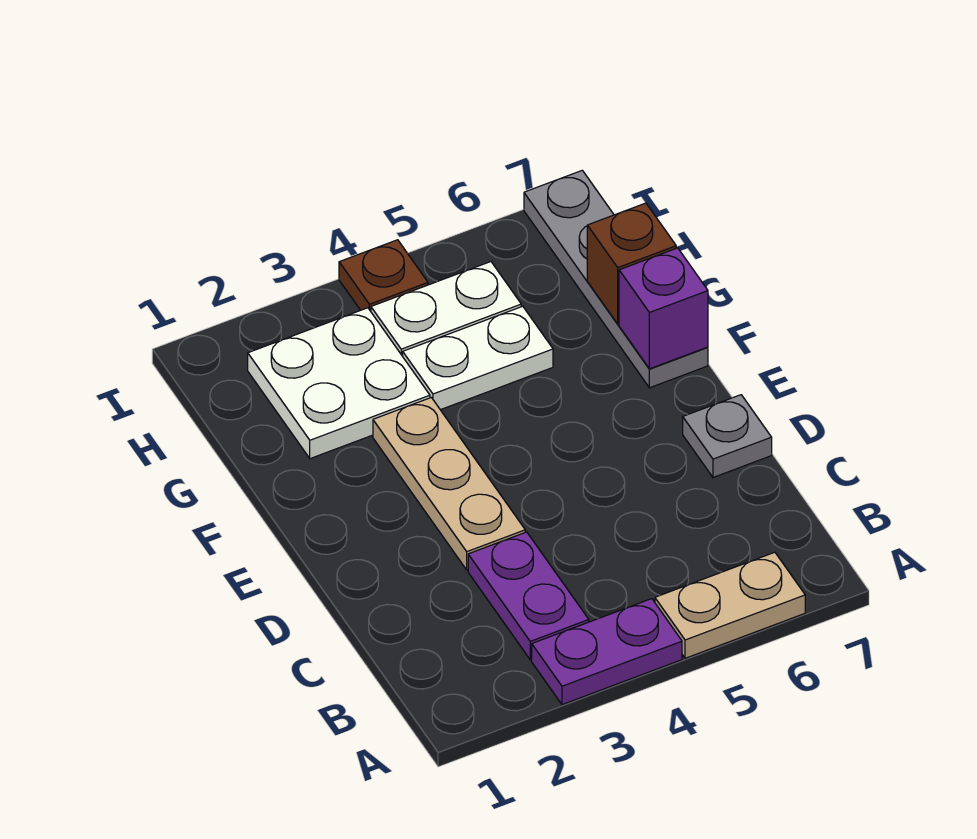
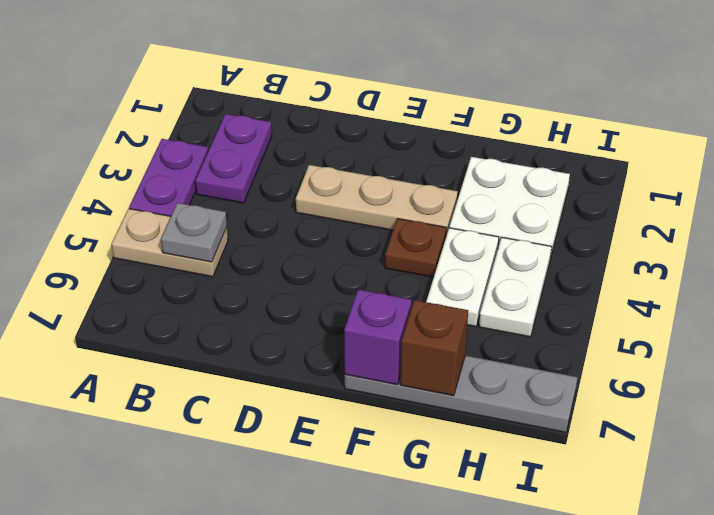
tan plate A5:A6 level 1 -> tan plate A5:B5 level 1
purple plate B3:C3 level 1 -> purple plate B2:B3 level 1
grey plate D7 level 1 -> grey plate B5 level 2
brown plate I4 level 1 -> brown plate F4 level 1

